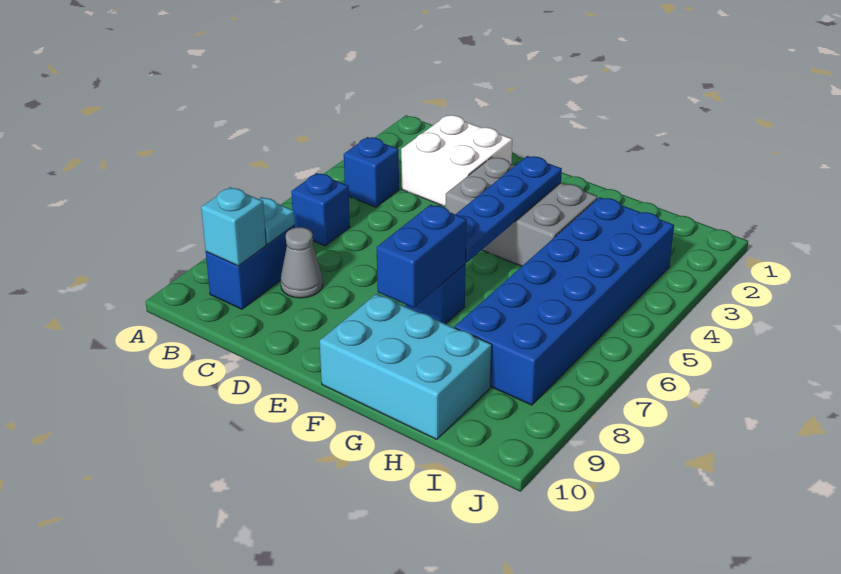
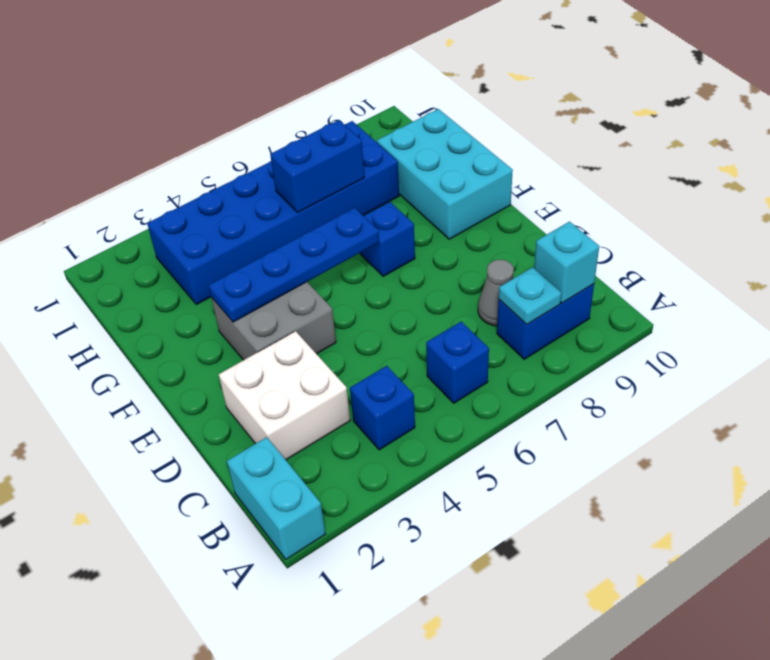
none -> cyan brick A1:B1 level 1
grey brick E3:G4 level 1 -> grey brick E3:F4 level 1
blue brick F7:F8 level 2 -> blue brick H6:H7 level 2

